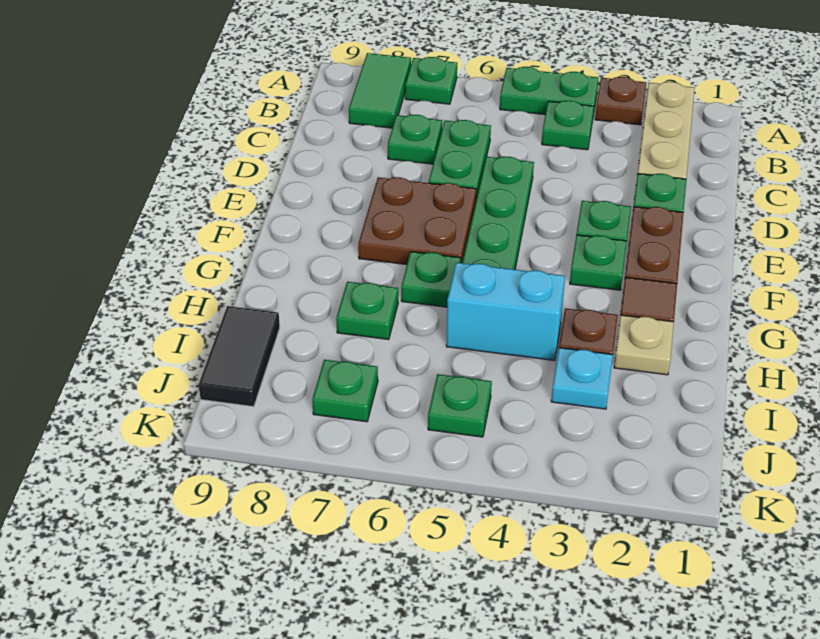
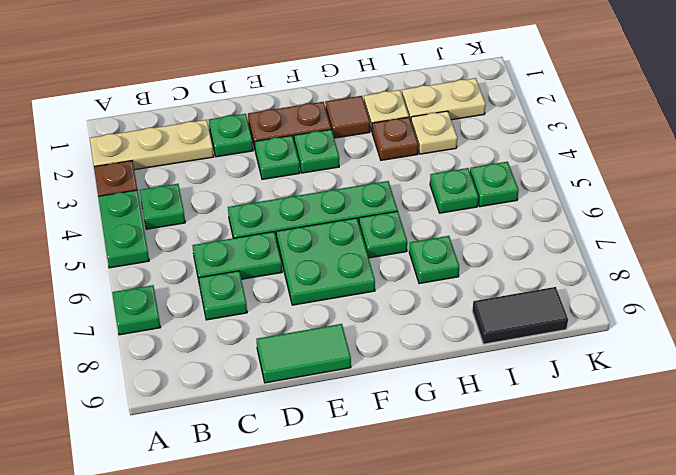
green tile A8:B8 level 1 -> green tile D9:E9 level 1
brown plate E6:F7 level 1 -> green plate E6:F7 level 1
cyan brick H4:H5 level 1 -> none
none -> tan plate I2:J2 level 1
cyan plate I3 level 1 -> tan plate I3 level 1
green plate J7 level 1 -> green plate I5 level 1

